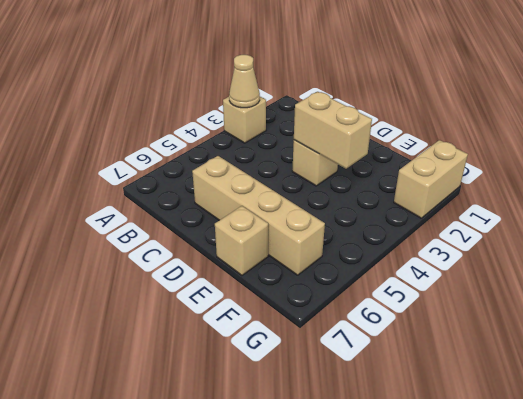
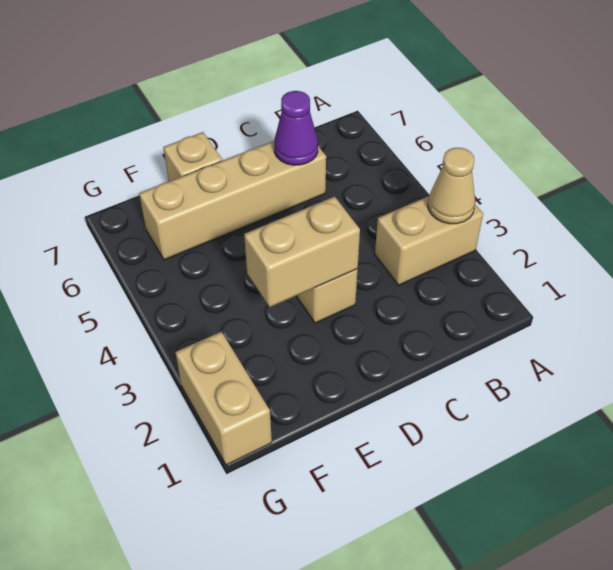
tan brick A3 level 1 -> tan brick A3:B3 level 1
none -> purple cone C6 level 2

